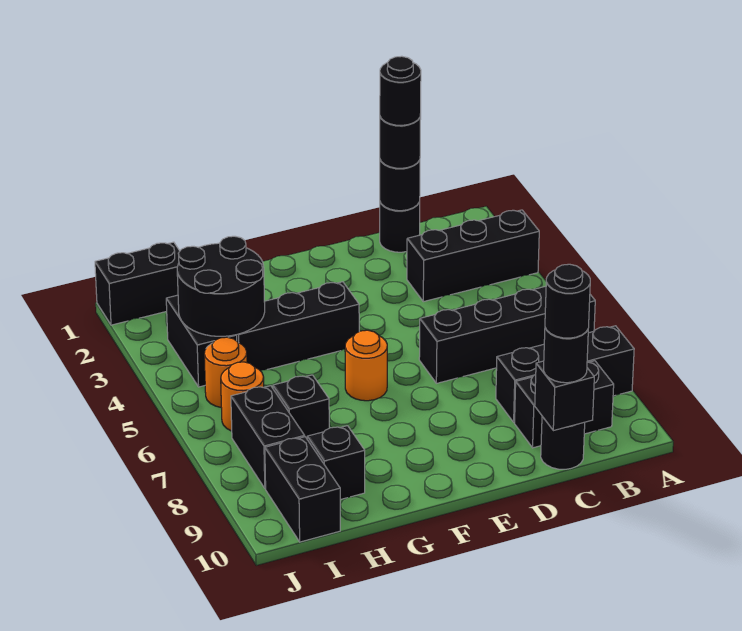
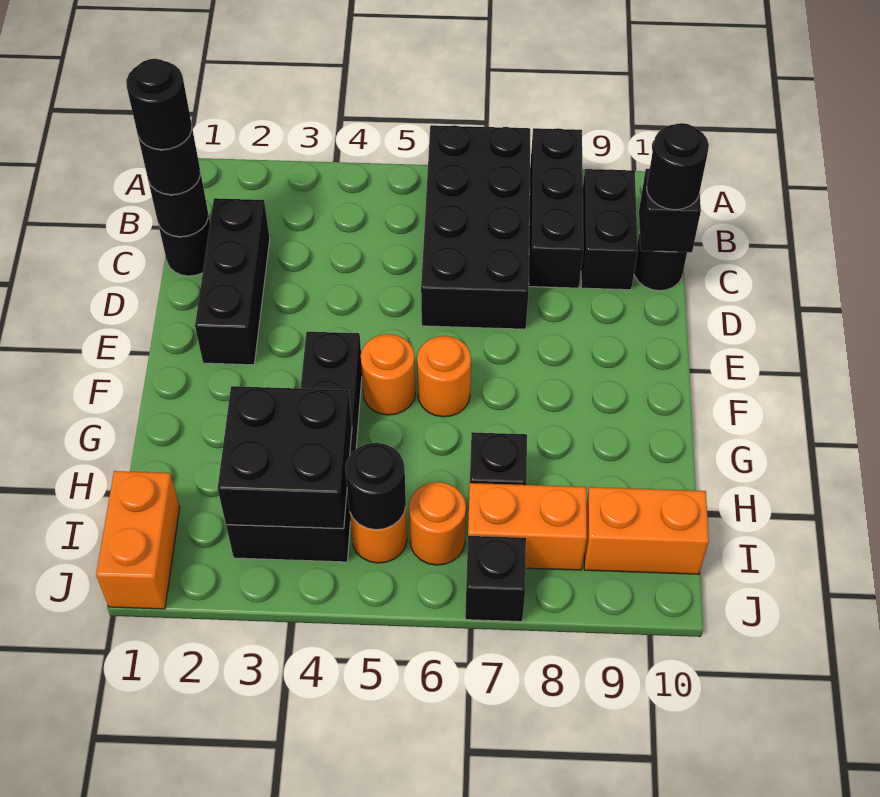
black brick A3:C3 level 1 -> black brick C2:E2 level 1
black brick A6:D6 level 1 -> black brick A6:D7 level 1
black round brick C10 level 4 -> black round brick I5 level 2
none -> orange round brick F5 level 1
black round brick H3:I4 level 2 -> black brick H3:I4 level 2
black brick H9 level 1 -> black brick J7 level 1
black brick I1:J1 level 1 -> orange brick I1:J1 level 1
black brick I7:I8 level 1 -> orange brick I7:I8 level 1
black brick I9:I10 level 1 -> orange brick I9:I10 level 1

